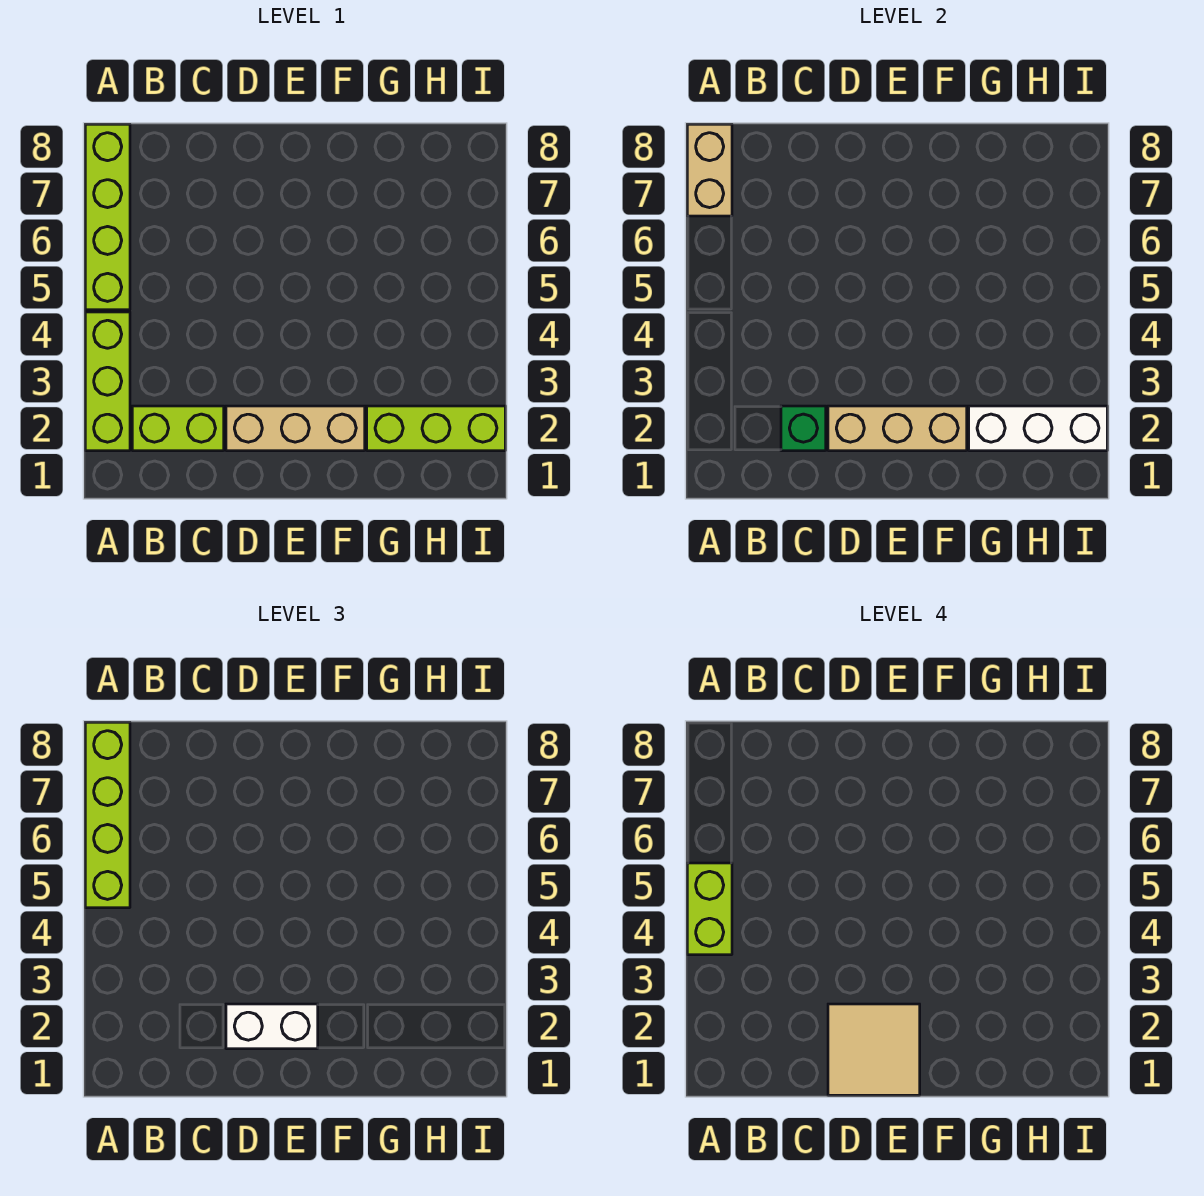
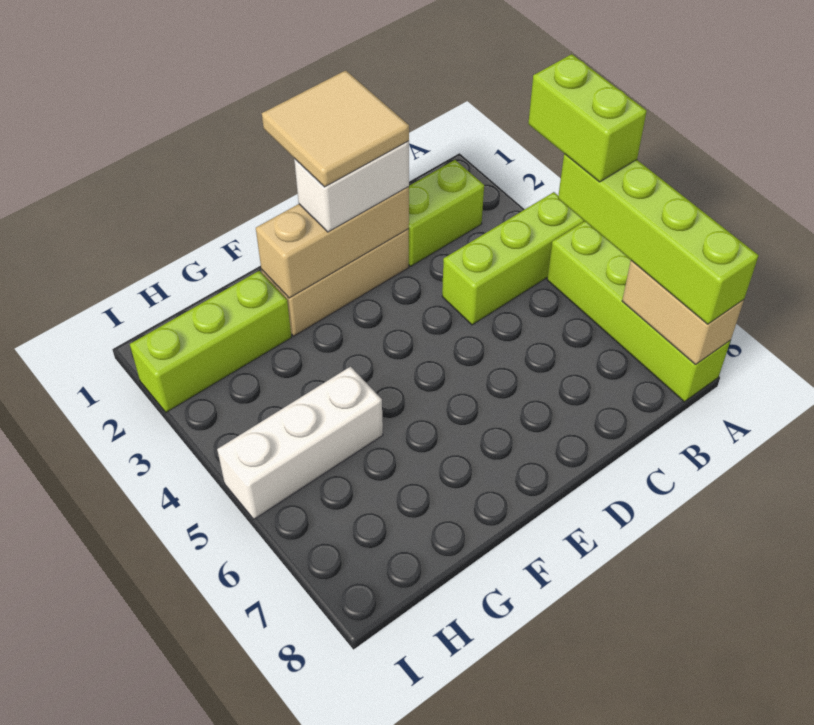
lime brick A2:A4 level 1 -> lime brick A4:C4 level 1
green brick C2 level 2 -> none
white brick G2:I2 level 2 -> white brick G5:I5 level 1

